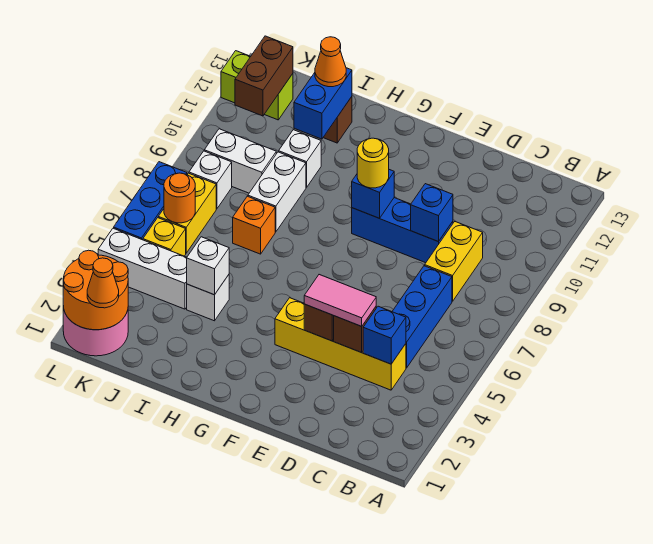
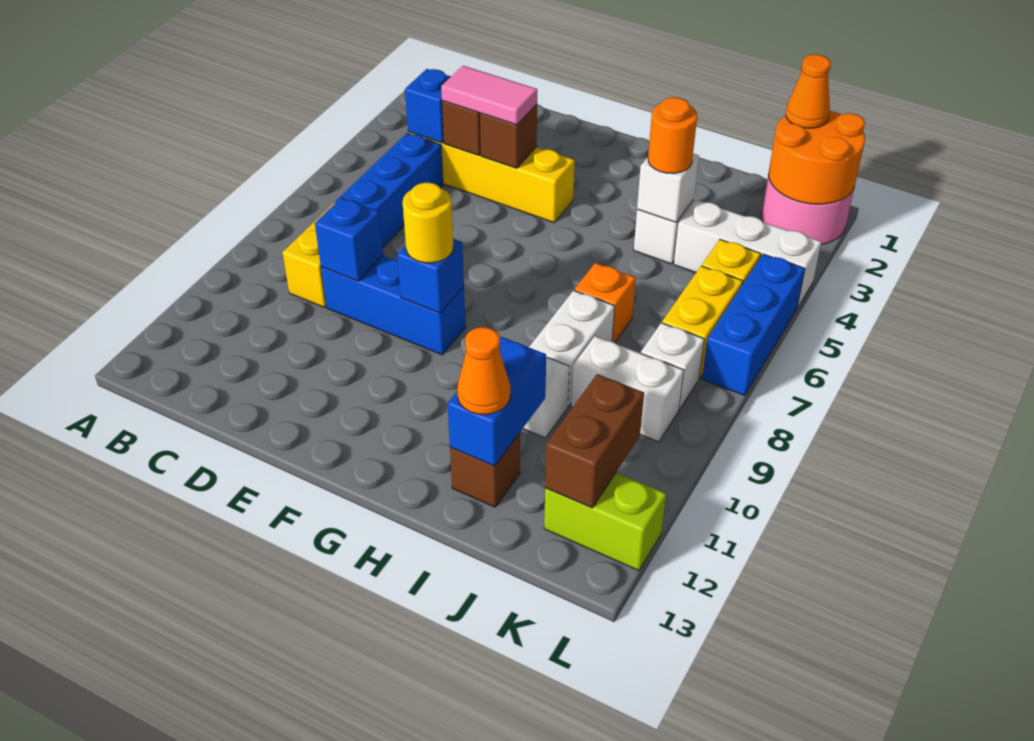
orange round brick K6 level 2 -> orange round brick I4 level 3

